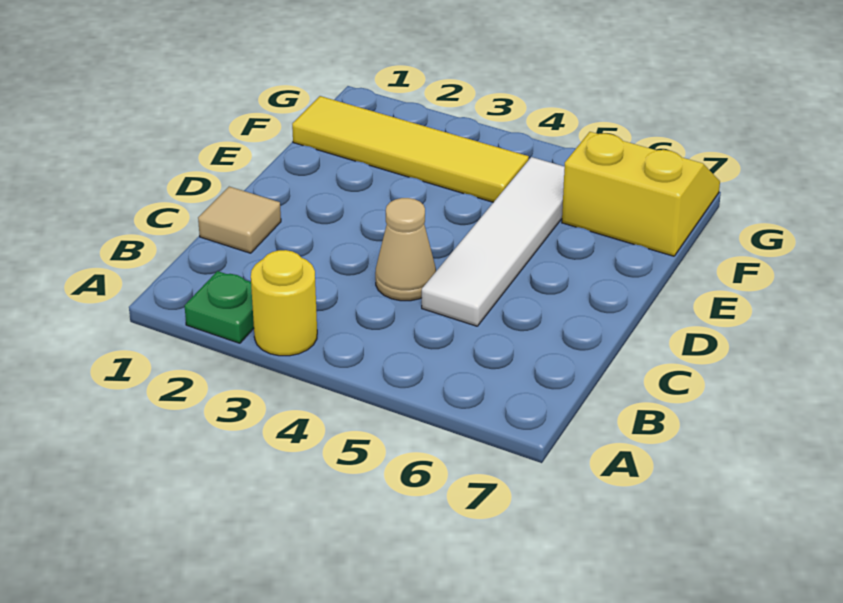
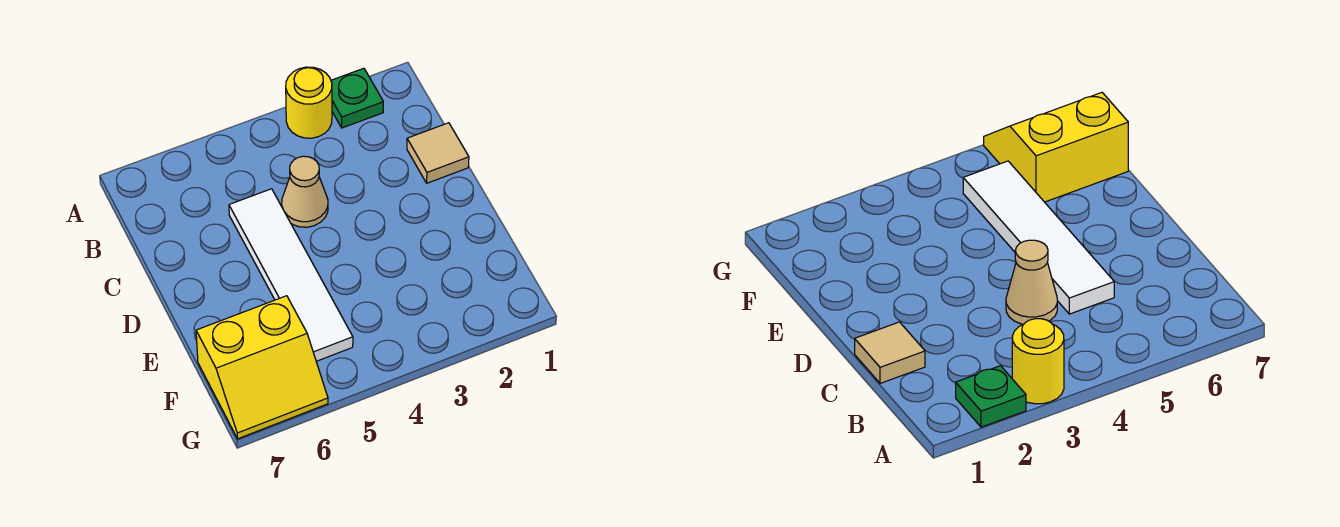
yellow tile F1:F4 level 1 -> none

